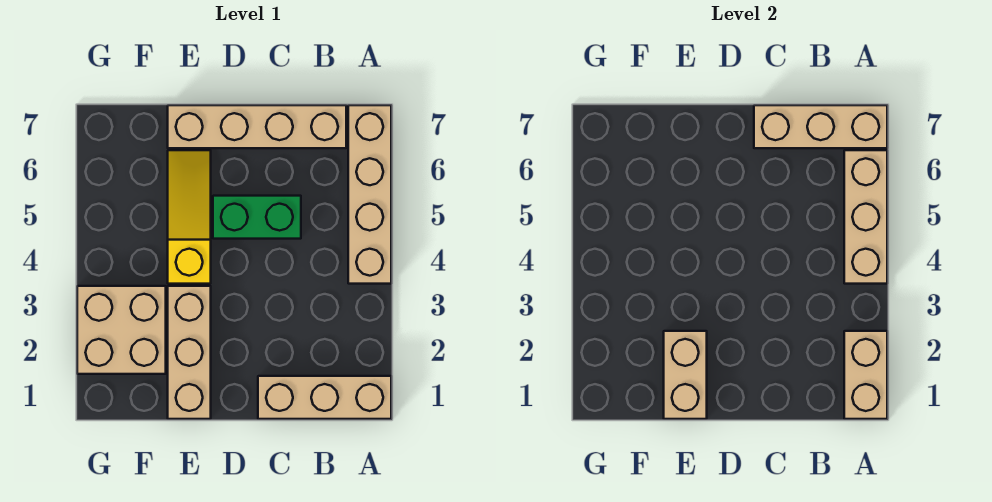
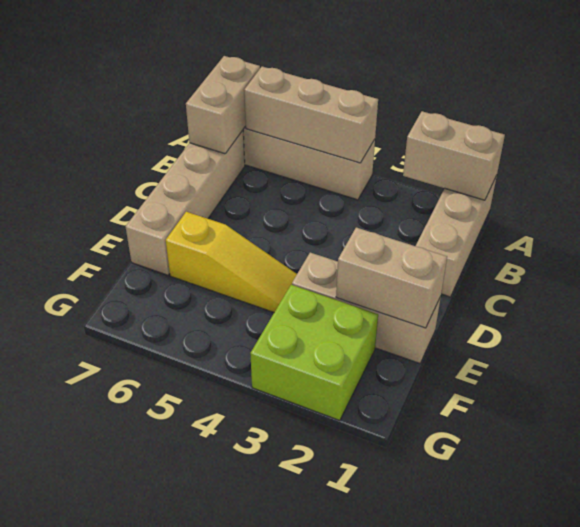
tan brick A7:C7 level 2 -> tan brick A7:B7 level 2
green brick C5:D5 level 1 -> none
yellow slope E4:E6 level 1 top 4 -> yellow slope E4:E6 level 1 top 6
tan brick F2:G3 level 1 -> lime brick F2:G3 level 1

